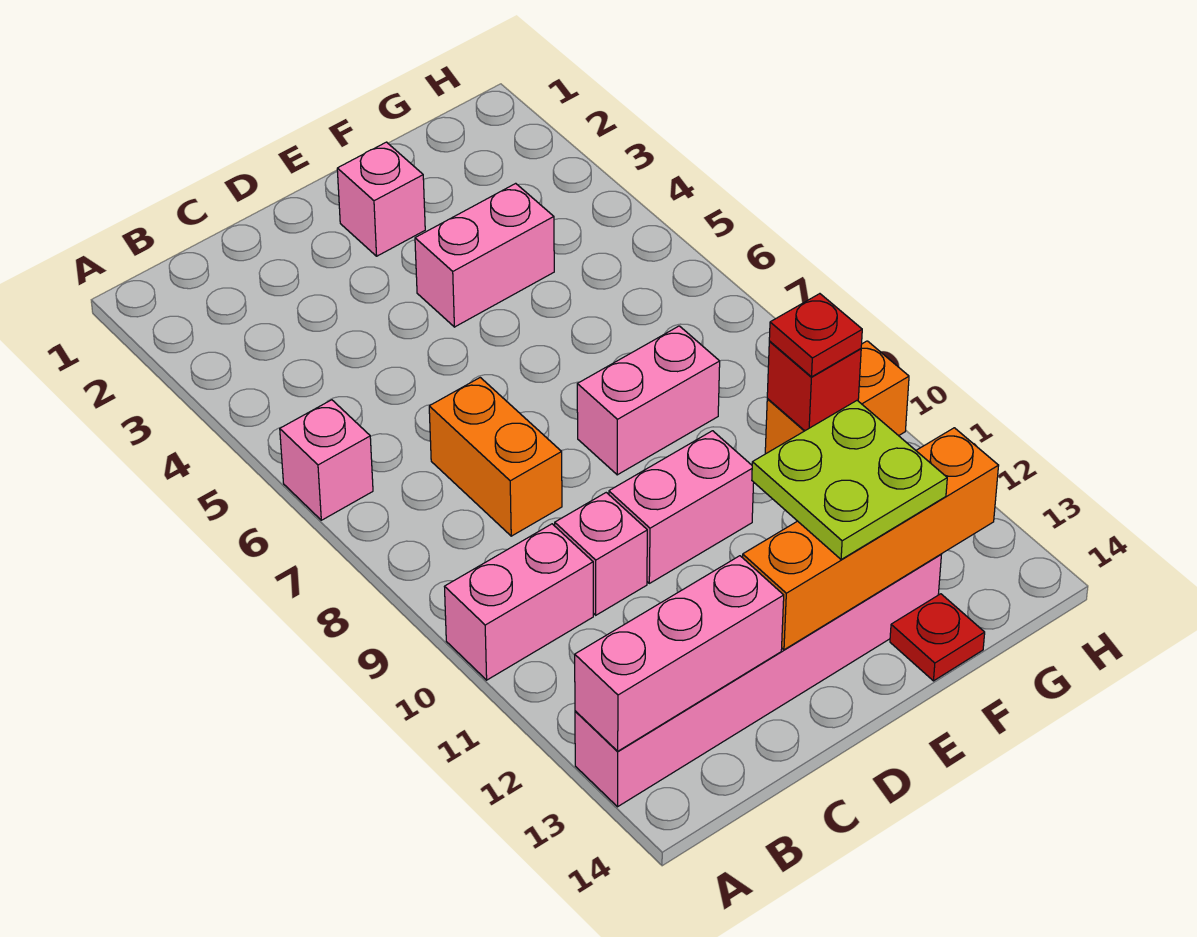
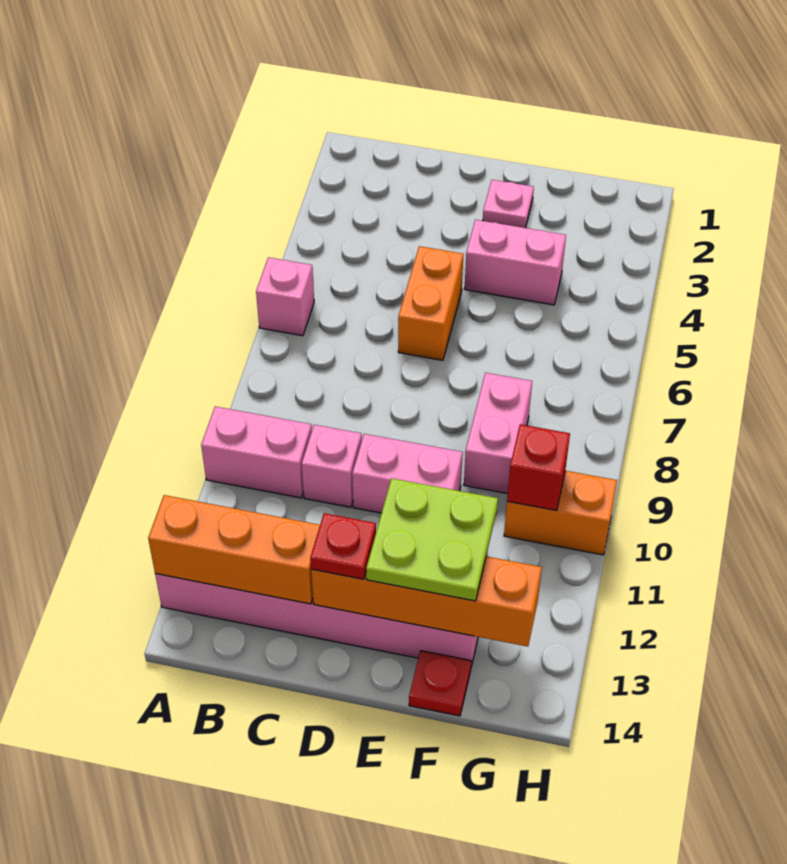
pink brick A13:C13 level 2 -> orange brick A13:C13 level 2
orange brick C7:C8 level 1 -> orange brick D5:D6 level 1
pink brick E2 level 1 -> pink plate E2 level 1
pink brick E8:F8 level 1 -> pink brick F8:F9 level 1
red plate G10 level 3 -> red plate D13 level 3

